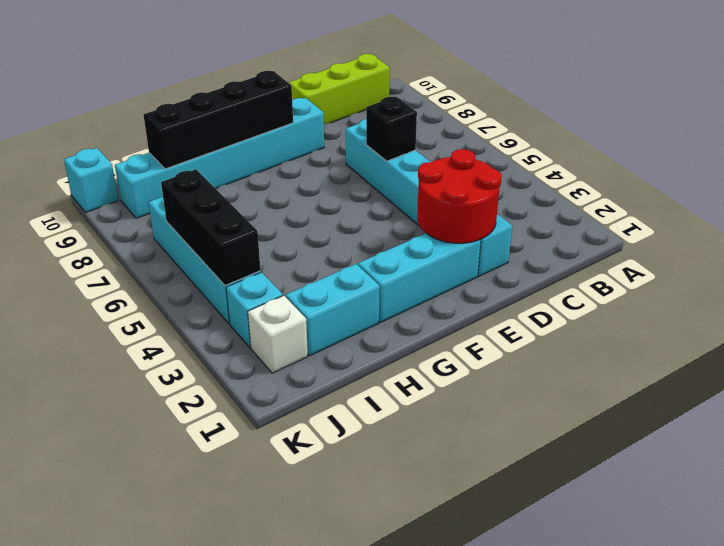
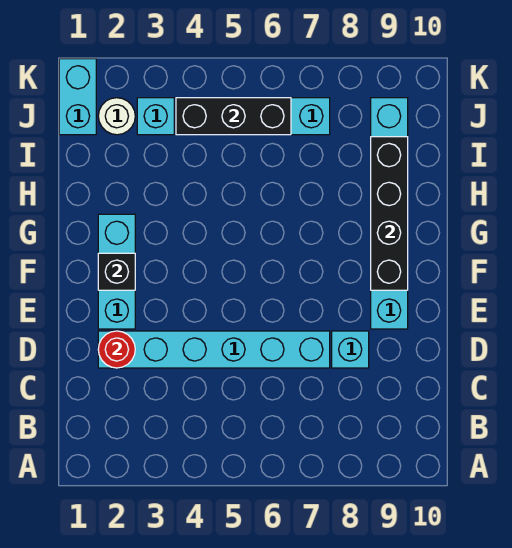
lime brick B10:D10 level 1 -> none
red round brick D2:E3 level 2 -> red round brick D2 level 2
black brick D6 level 2 -> black brick F2 level 2
cyan brick H2:I2 level 1 -> cyan brick J1:K1 level 1
white brick J2 level 1 -> white round brick J2 level 1
cyan brick K10 level 1 -> cyan brick D8 level 1

